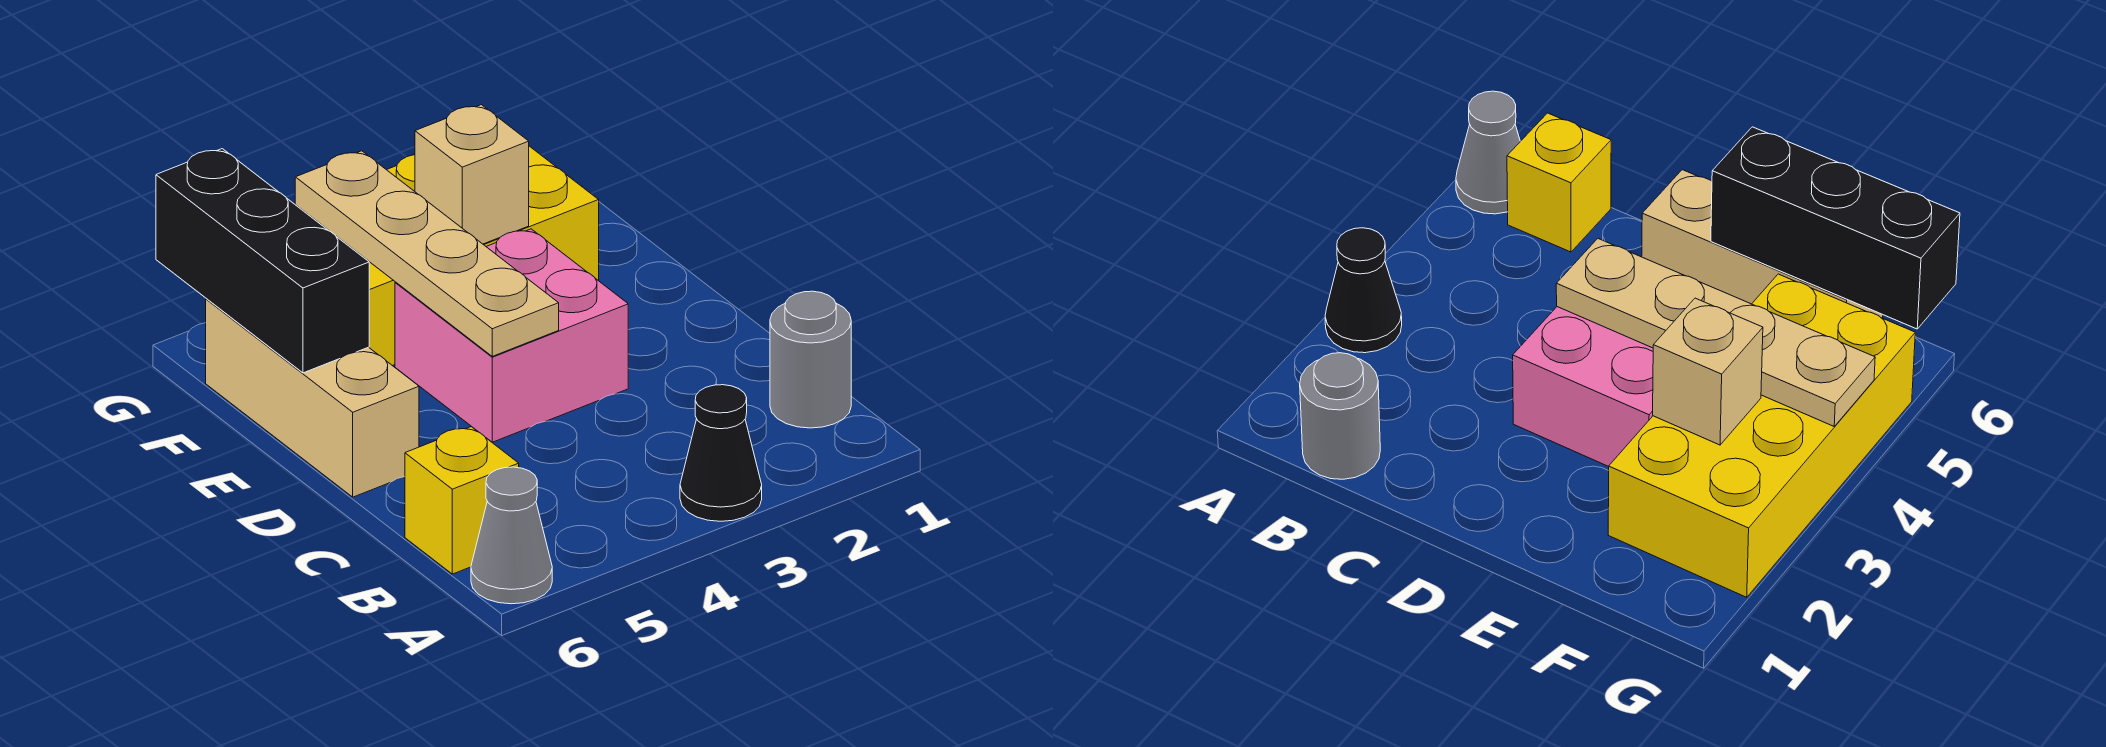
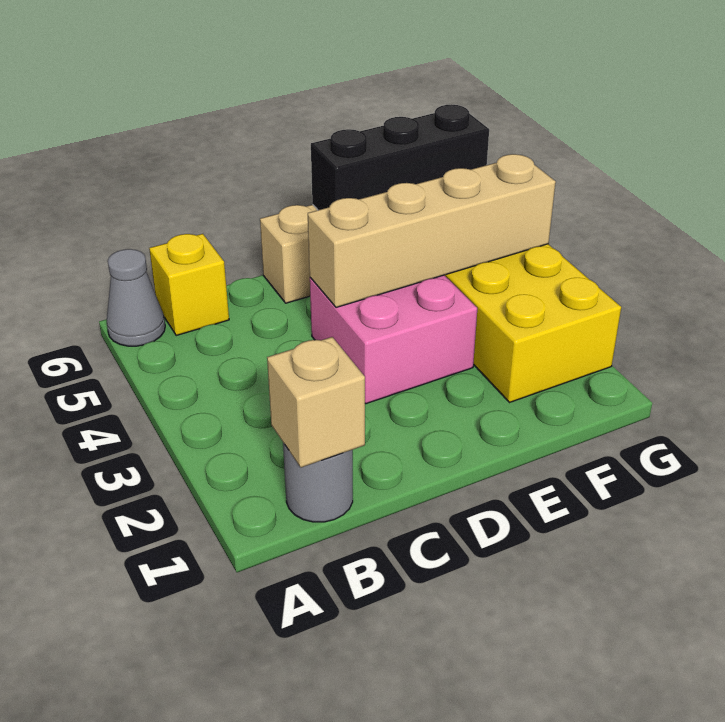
black cone A3 level 1 -> none
tan plate D4:G4 level 2 -> tan brick D4:G4 level 2
tan brick F3 level 2 -> tan brick B1 level 2

